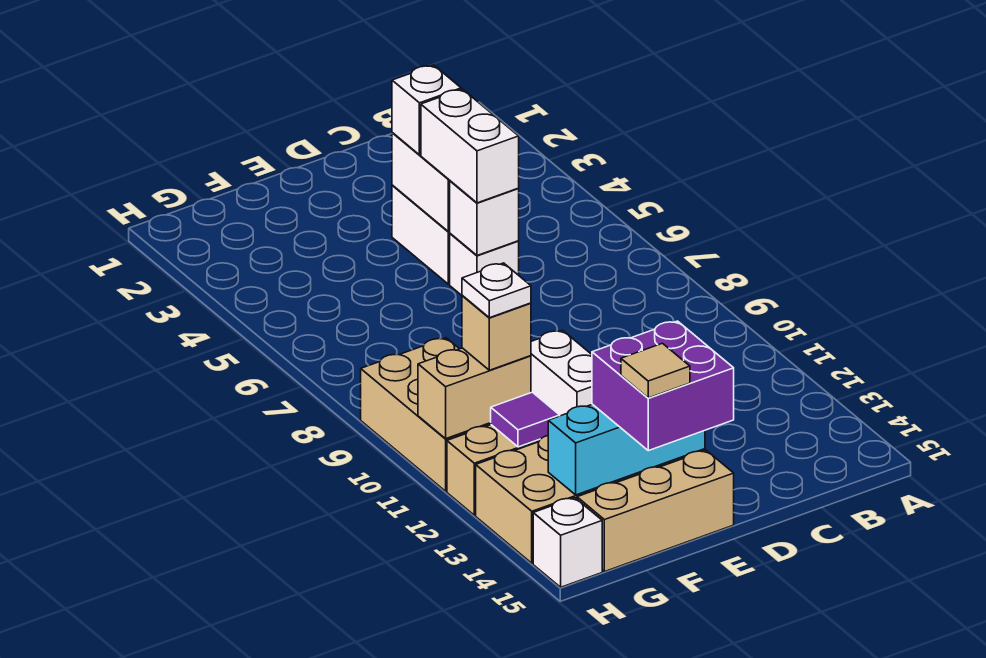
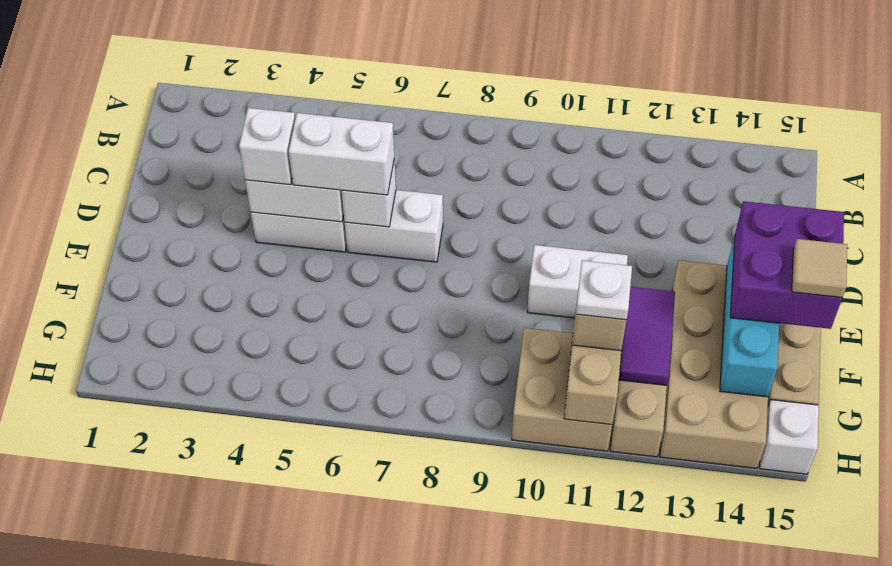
white brick D6 level 1 -> white brick D6:D7 level 1
tan brick G9:H11 level 1 -> tan brick G10:H11 level 1
purple tile G12 level 2 -> purple tile F12:G12 level 2

